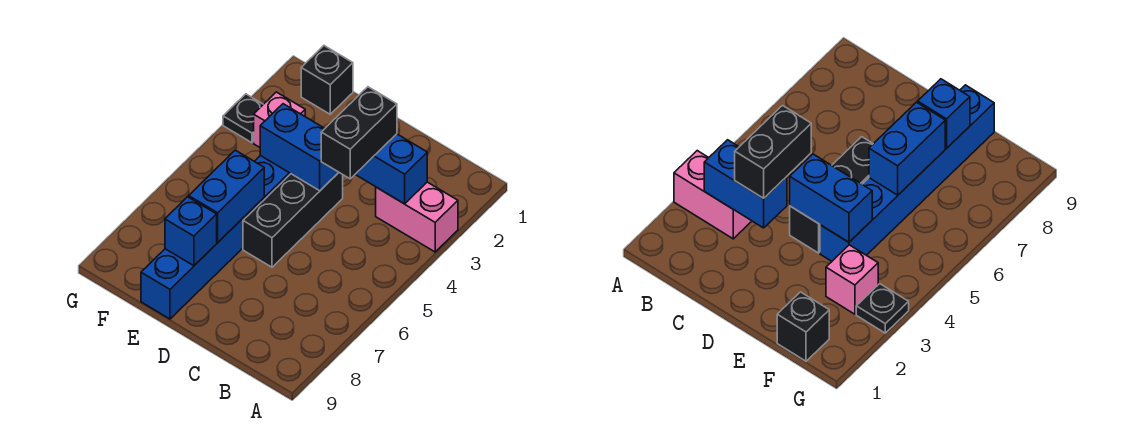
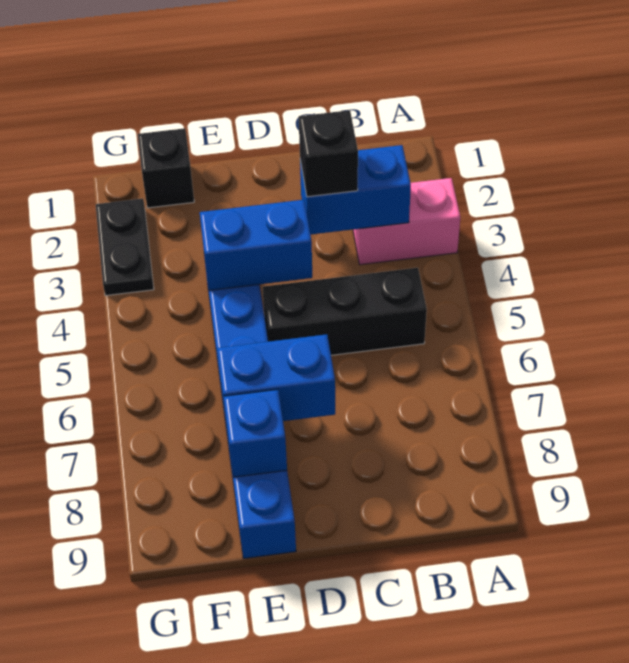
black brick C3:C4 level 3 -> black brick C3 level 3
black brick D4:D6 level 1 -> black brick B5:D5 level 1
blue brick E6:E7 level 2 -> blue brick D7:E7 level 2
pink brick F3 level 1 -> none
black plate G3 level 1 -> black plate G2:G3 level 1

